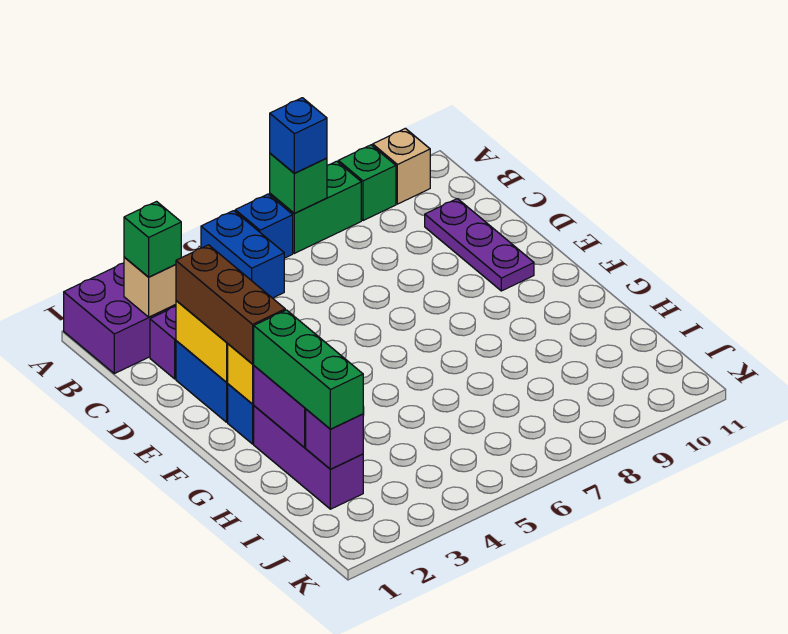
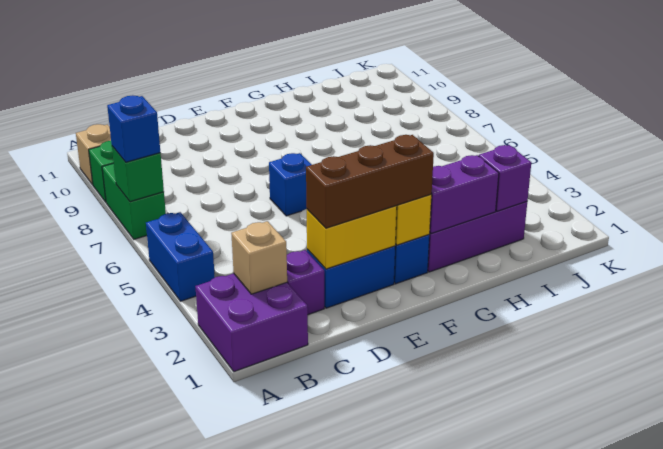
blue brick A5:B5 level 1 -> blue brick A4:A5 level 1
blue brick A6 level 1 -> blue brick E6 level 1
green brick B2 level 3 -> none
purple plate C10:E10 level 1 -> none
green brick G2:I2 level 3 -> none

